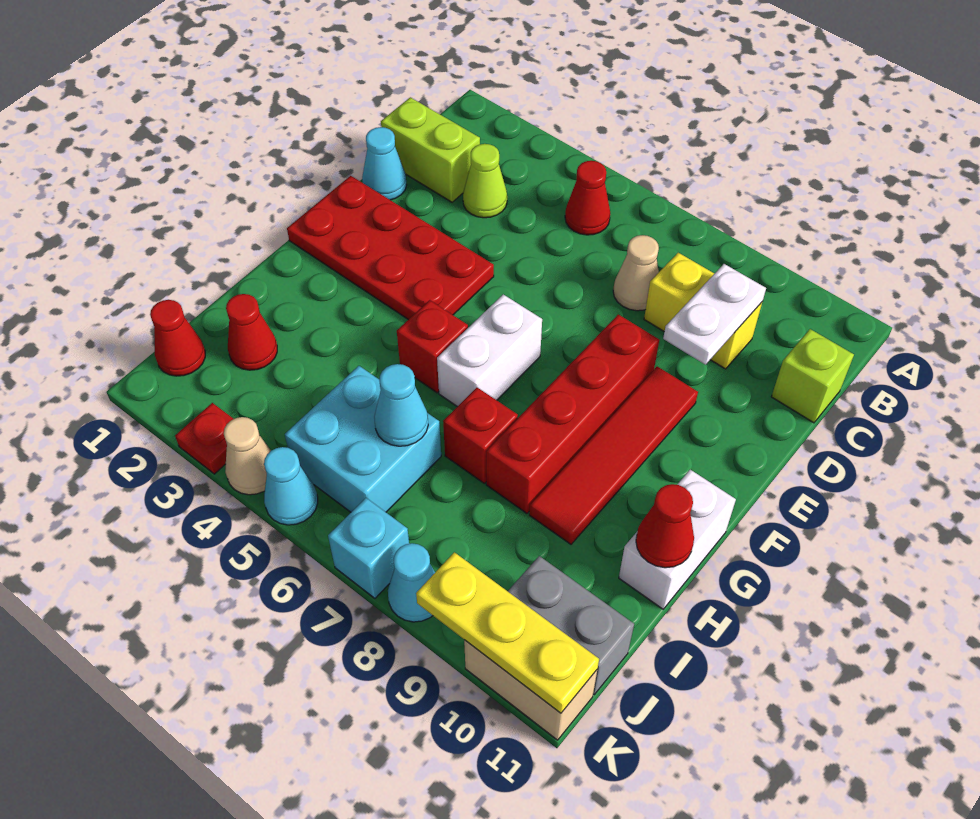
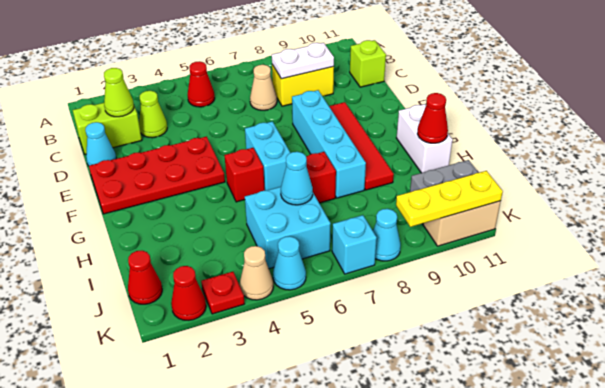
none -> lime cone C2 level 2
white plate C9:D9 level 2 -> white plate C8:C9 level 2
red brick E8:H8 level 1 -> cyan brick E8:H8 level 1
white brick F6:G6 level 1 -> cyan brick F6:G6 level 1
red cone I2 level 1 -> red cone K2 level 1

